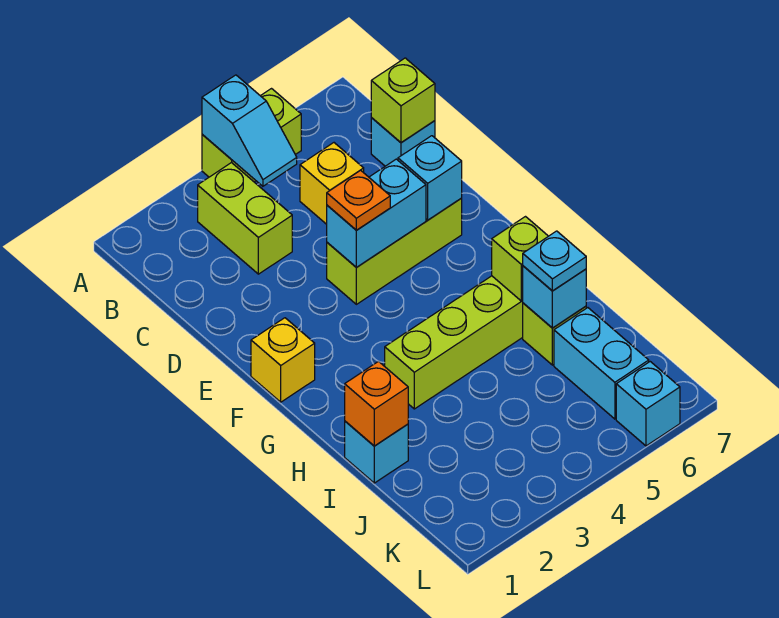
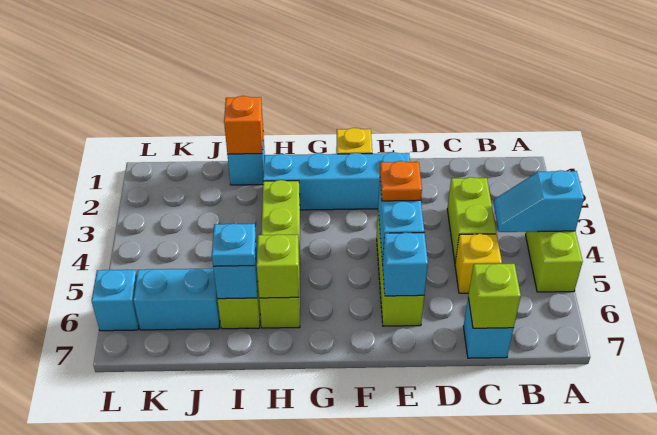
lime brick B3:C3 level 1 -> lime brick C3:C4 level 1
none -> cyan brick E2:H2 level 1

